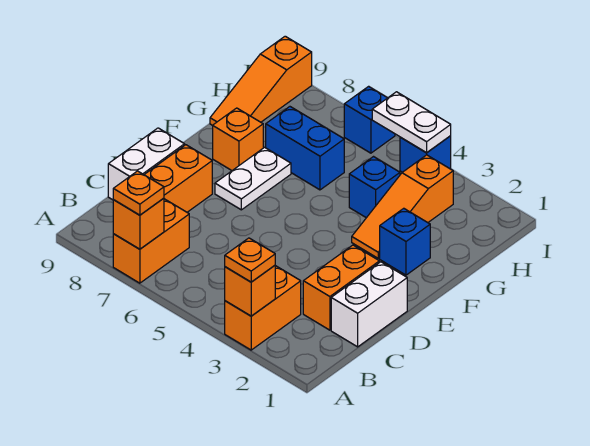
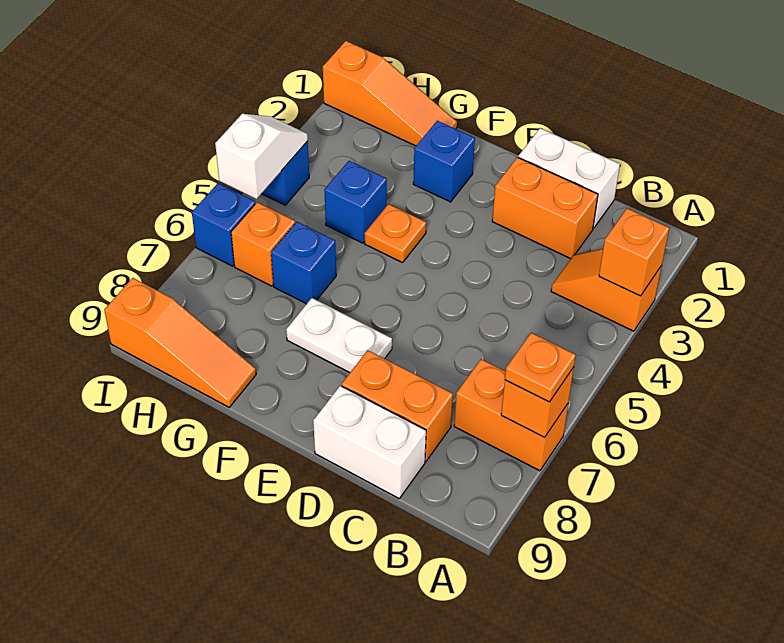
orange brick A3:B3 level 1 -> orange slope A3:B3 level 1 top A
orange plate A3 level 3 -> orange plate F4 level 1
orange slope F3:H3 level 1 top H -> orange slope G1:I1 level 1 top I
orange brick F8 level 1 -> orange brick H6 level 1
blue brick G6:G7 level 1 -> blue brick G6 level 1
white plate I4:I5 level 2 -> white slope I4:I5 level 2 top 5

